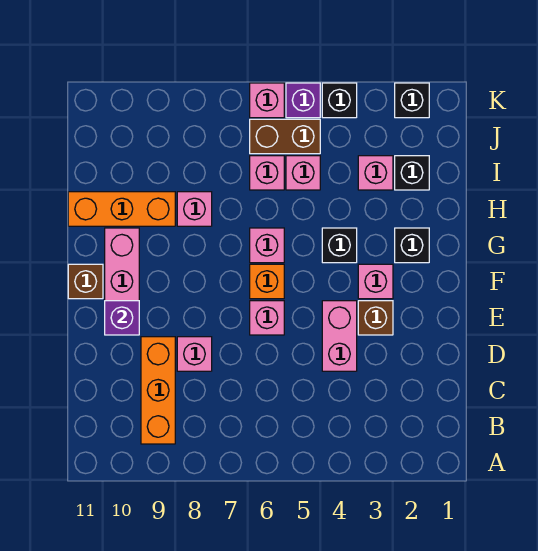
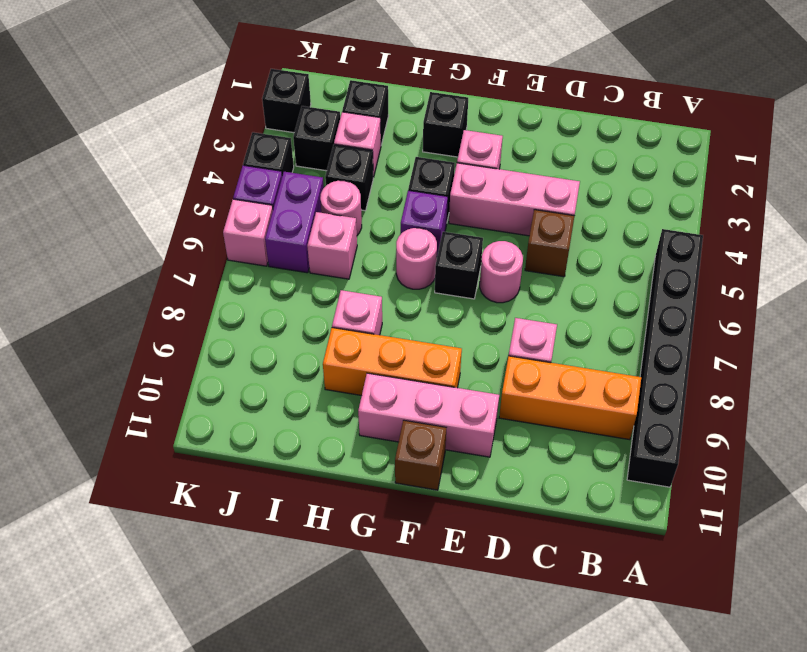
none -> black brick A5:A10 level 1
pink brick D4:E4 level 1 -> pink brick D4:F4 level 1
brown brick E3 level 1 -> brown brick D5 level 1
pink brick E6 level 1 -> pink round brick E6 level 1
purple brick E10 level 2 -> purple brick G5 level 1
orange brick F6 level 1 -> black brick F6 level 1
pink brick G6 level 1 -> pink round brick G6 level 1
orange brick H9:H11 level 1 -> orange brick F9:H9 level 1
none -> black brick I4 level 1
pink brick I5 level 1 -> pink round brick I5 level 1
none -> black brick J3 level 1
brown brick J5:J6 level 1 -> purple brick J5:J6 level 1

